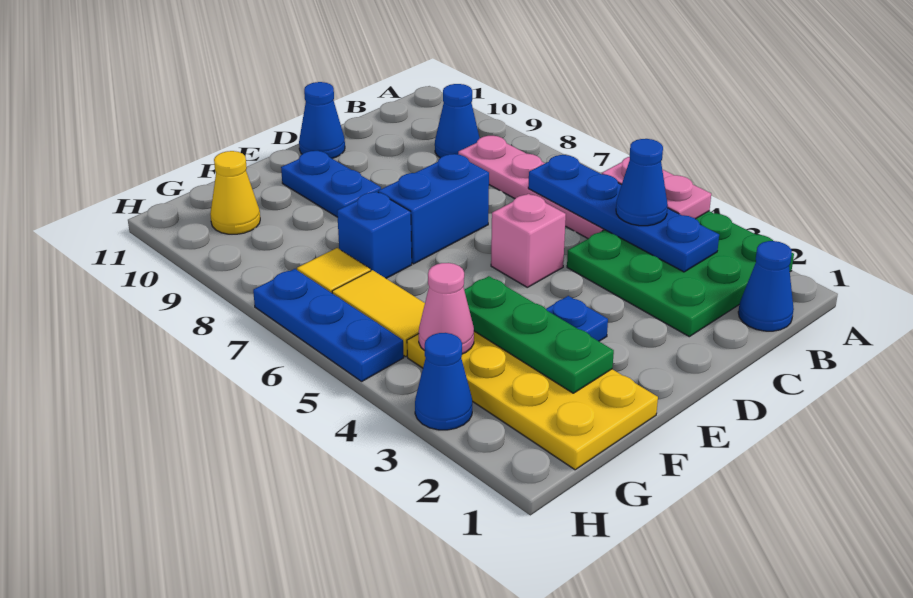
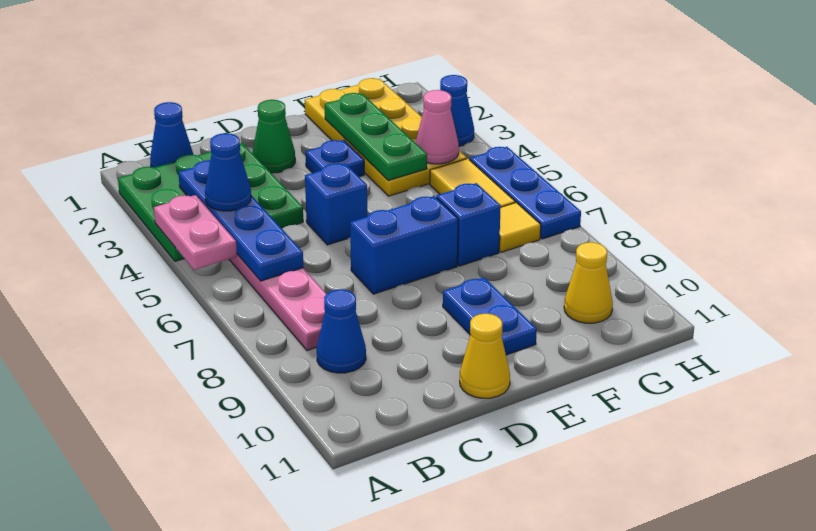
none -> green cone D2 level 1
pink brick D5 level 1 -> blue brick D5 level 1
blue cone D11 level 1 -> yellow cone D11 level 1

